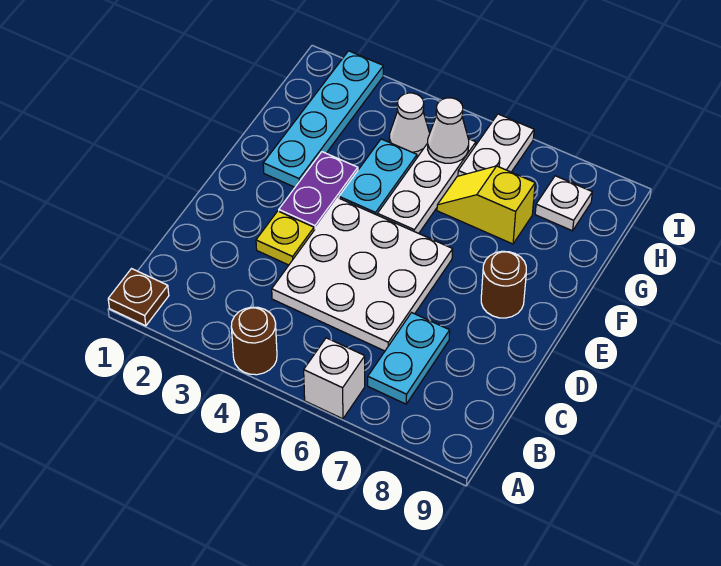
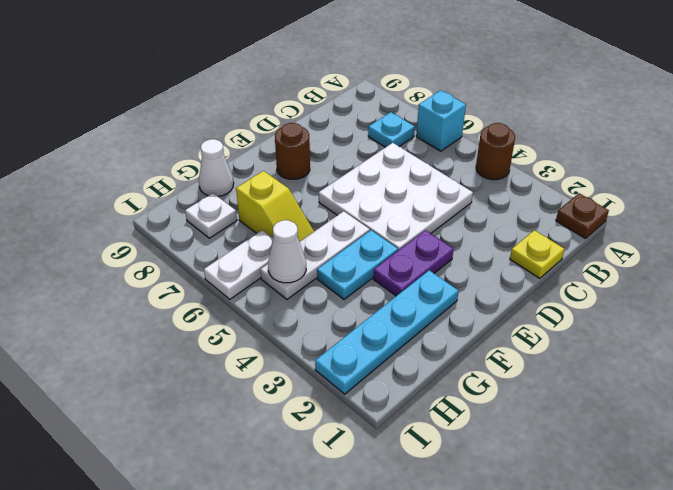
white brick A6 level 1 -> cyan brick A6 level 1
cyan plate B7:C7 level 1 -> cyan plate B7 level 1
yellow plate D3 level 1 -> yellow plate C1 level 1
white cone H4 level 1 -> white cone G9 level 1

